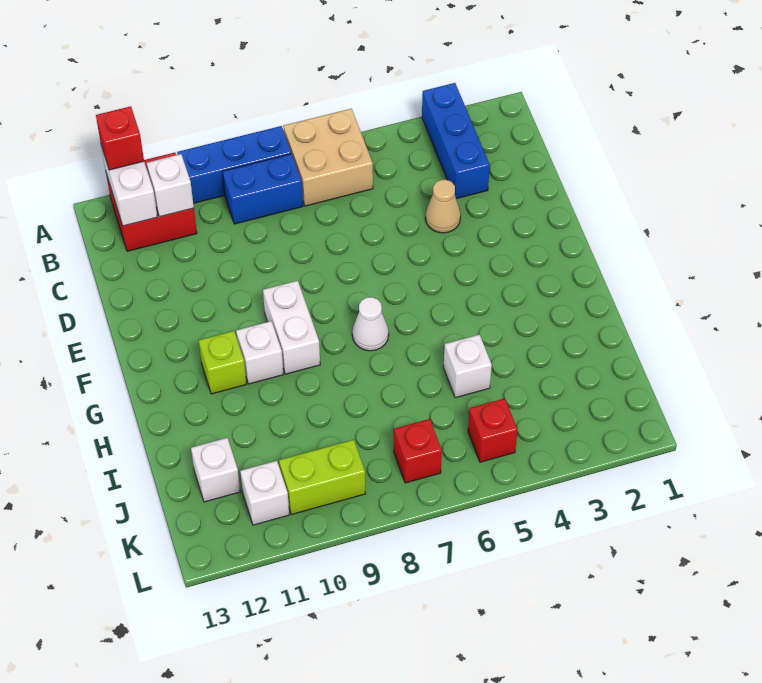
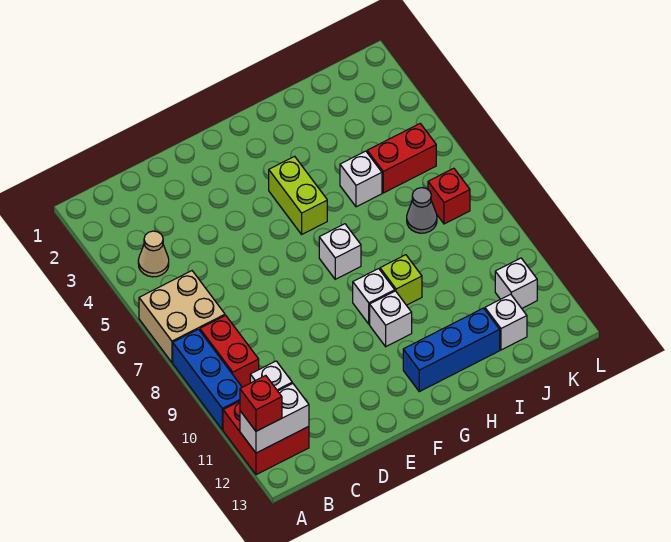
blue brick A3:C3 level 1 -> blue brick G12:I12 level 1
blue brick B8:B9 level 1 -> red brick B8:B9 level 1
tan cone D4 level 1 -> tan cone B4 level 1
white brick F9:G9 level 1 -> white brick G9 level 1
white cone G7 level 1 -> white brick G7 level 1
lime brick G11 level 1 -> lime brick H9 level 1
none -> grey cone J7 level 1
red brick K5 level 1 -> red brick J5:K5 level 1
lime brick K9:K10 level 1 -> lime brick G4:G5 level 1

